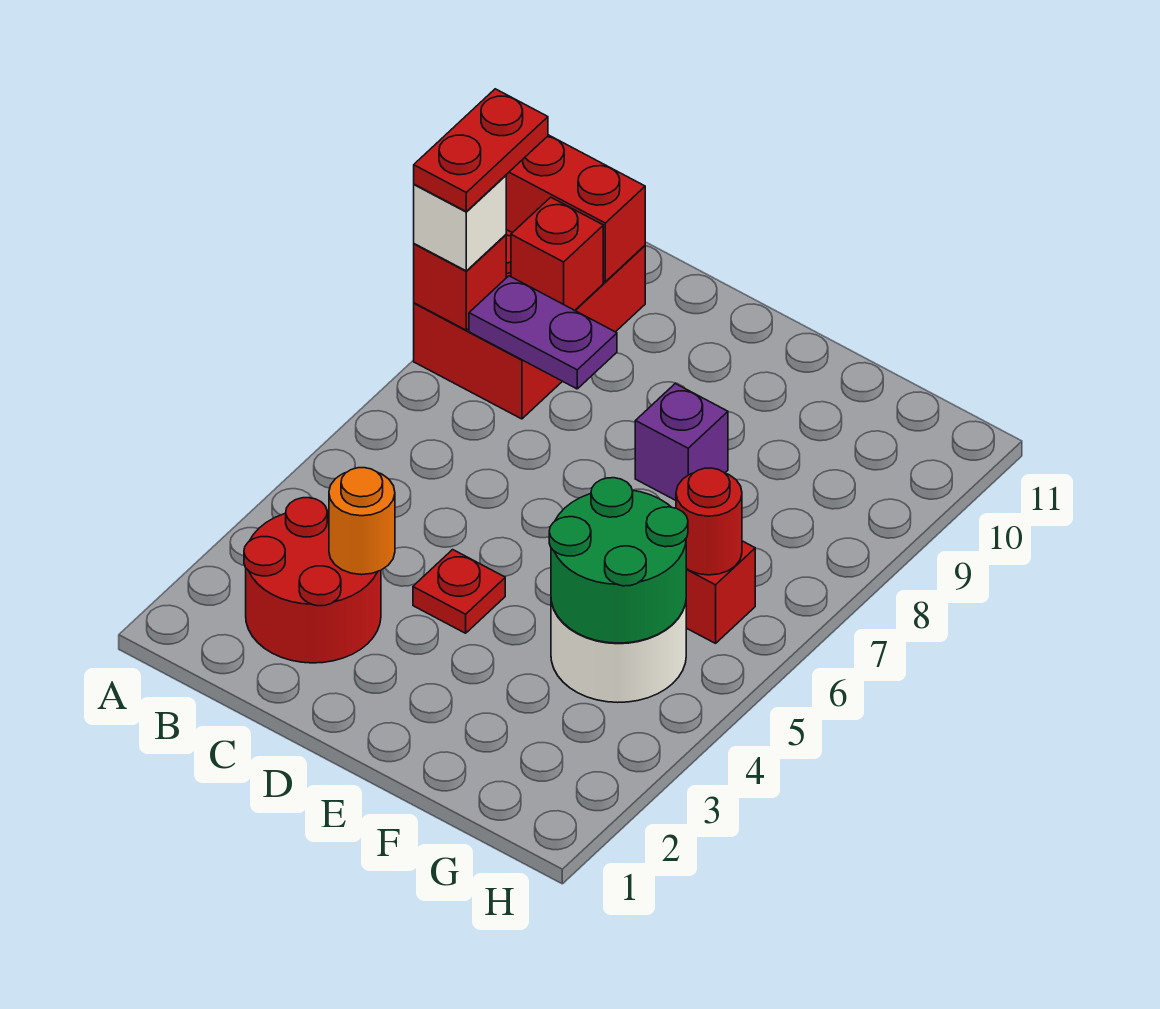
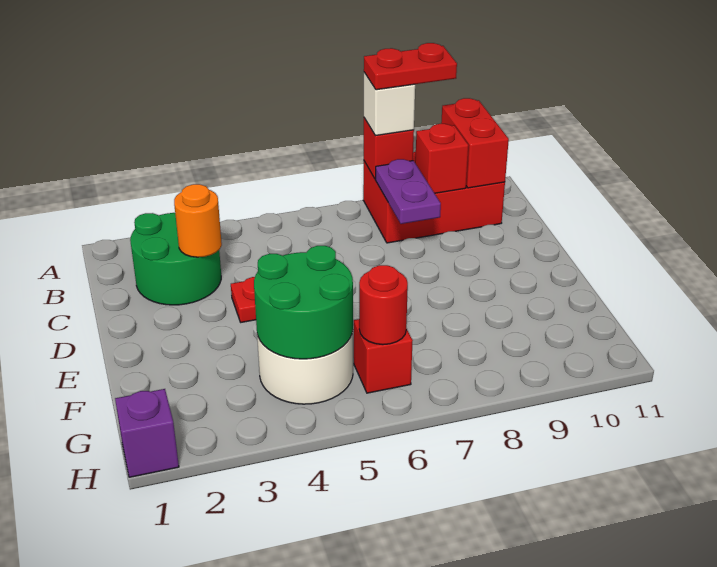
red round brick B2:C3 level 1 -> green round brick B2:C3 level 1
purple brick E8 level 1 -> purple brick H1 level 1

